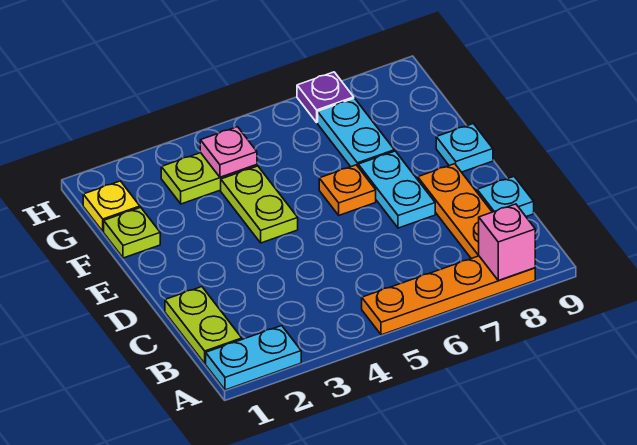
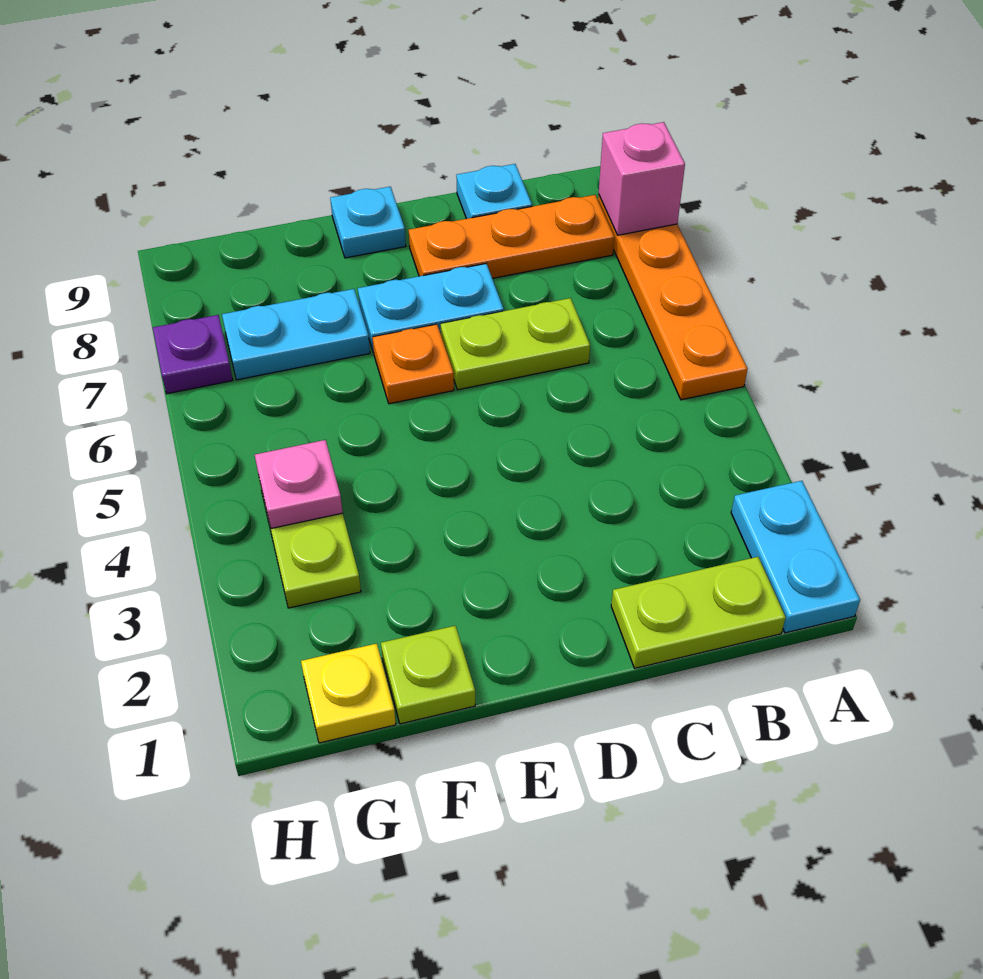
lime plate E4:F4 level 1 -> lime plate C6:D6 level 1

